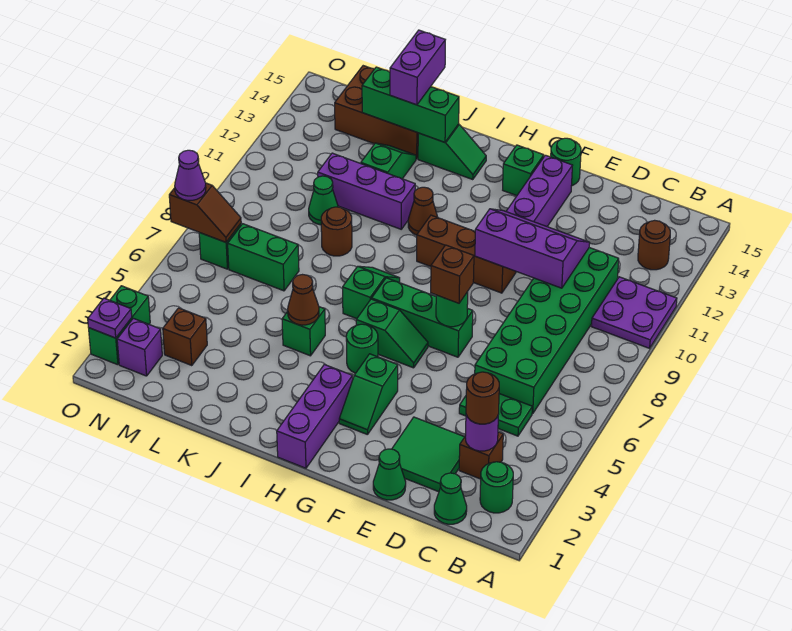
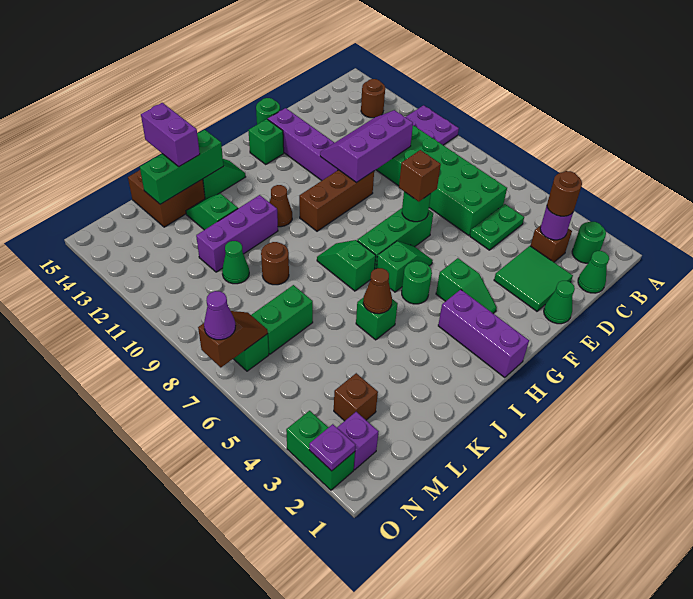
brown brick K14:M15 level 1 -> brown brick K14:L15 level 1

